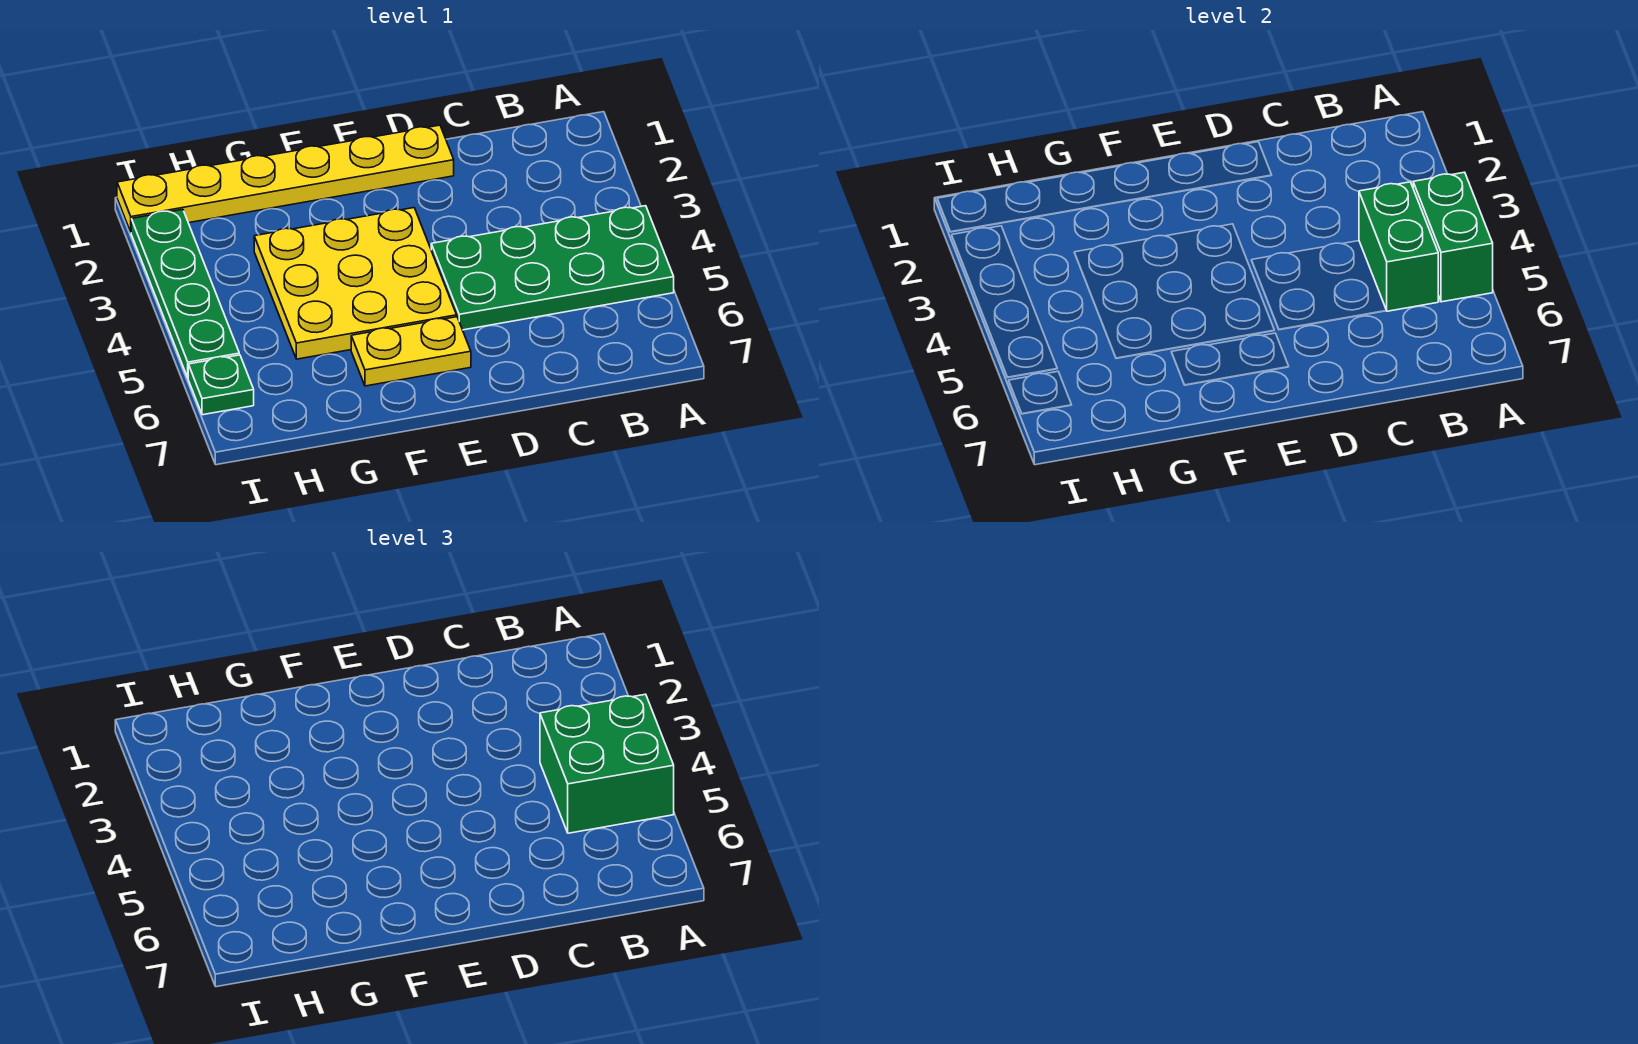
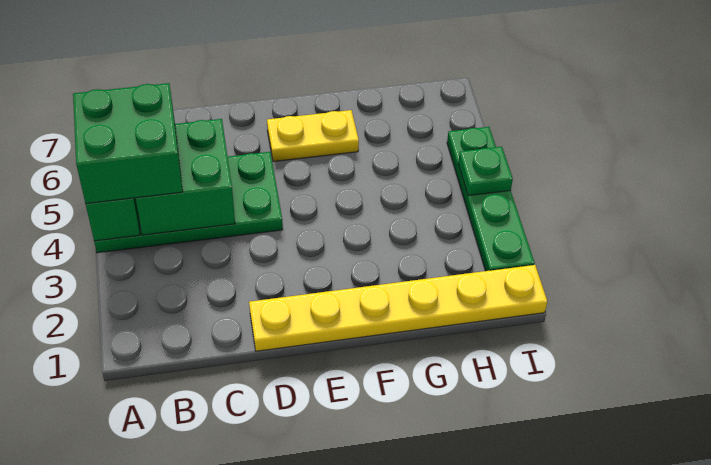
green brick B4:B5 level 2 -> green brick B4:C5 level 2
yellow plate E3:G5 level 1 -> none
green plate I6 level 1 -> green plate I4 level 2

